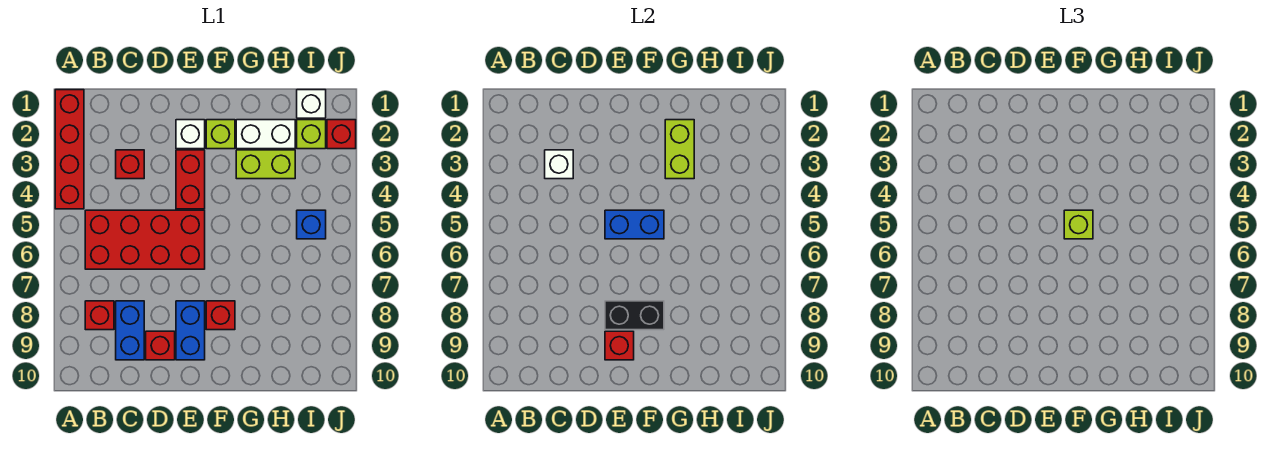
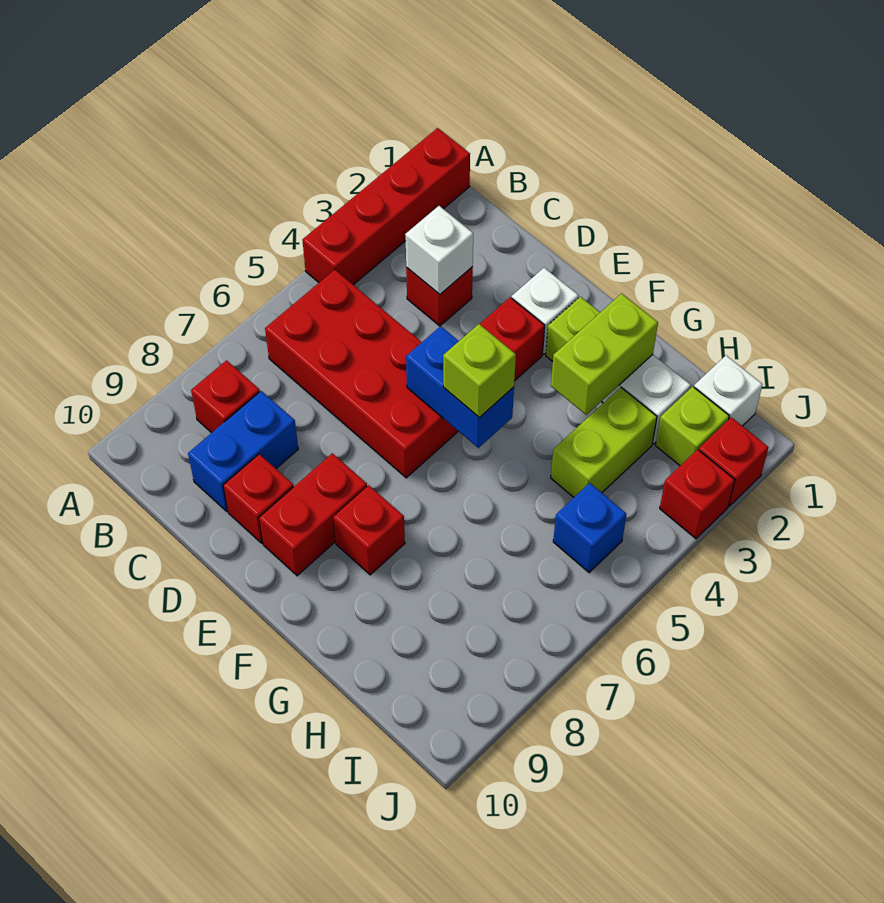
blue brick E8:E9 level 1 -> red brick E8:E9 level 1
black brick E8:F8 level 2 -> none
red brick E9 level 2 -> red brick J3 level 1
lime brick G3:H3 level 1 -> lime brick H3:H4 level 1

